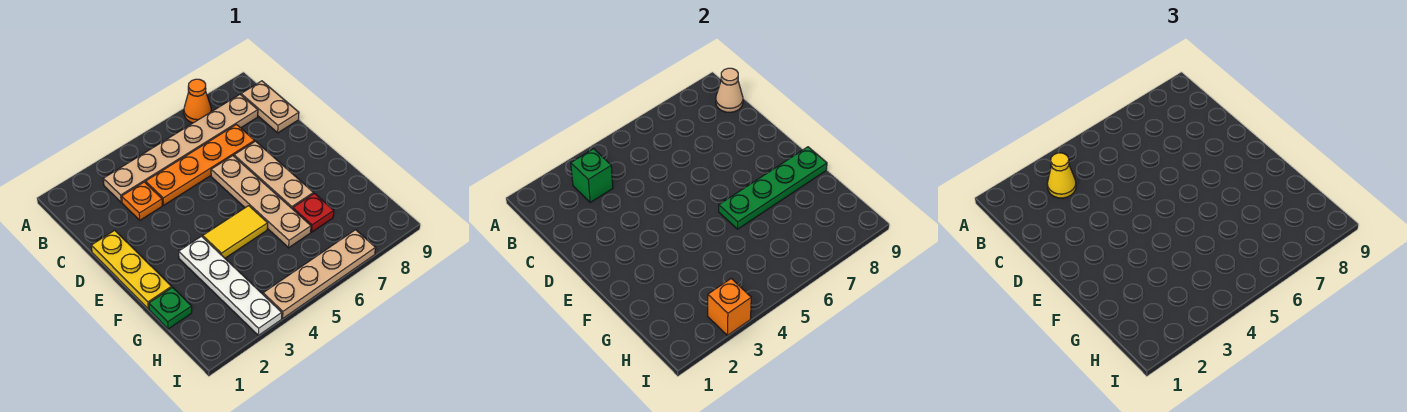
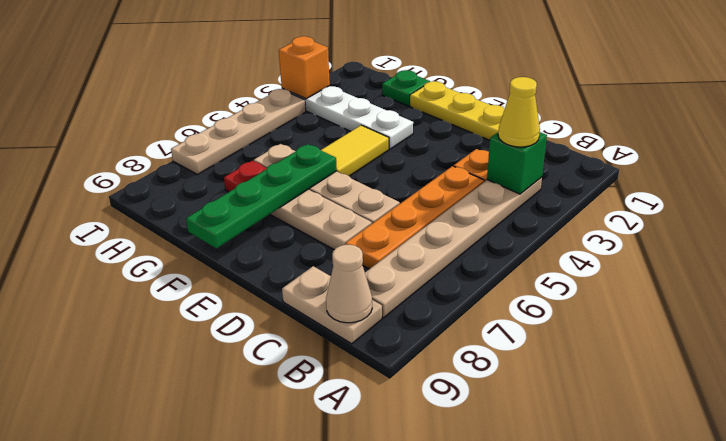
orange cone A7 level 1 -> none

